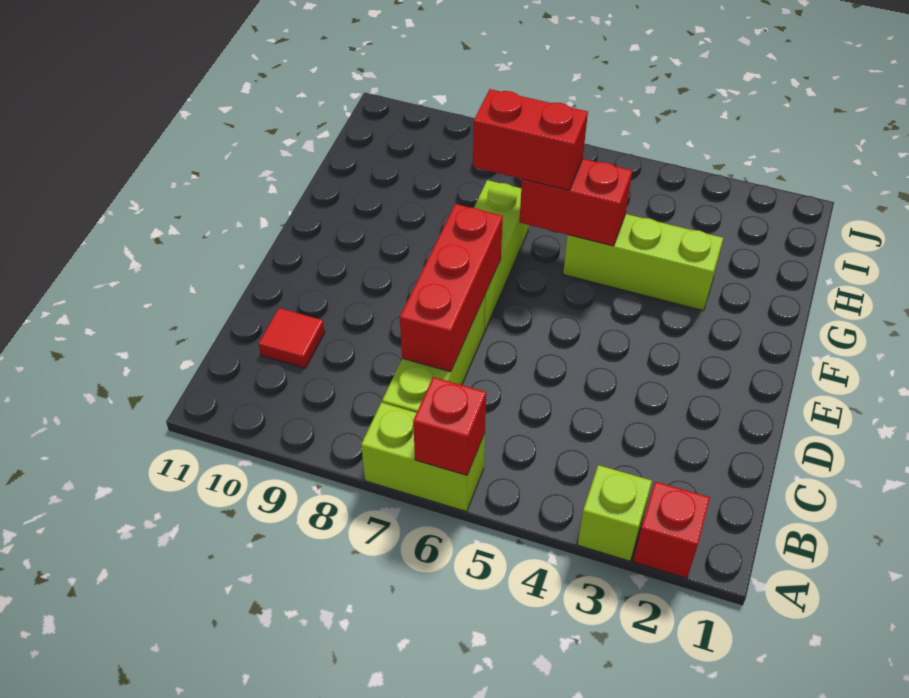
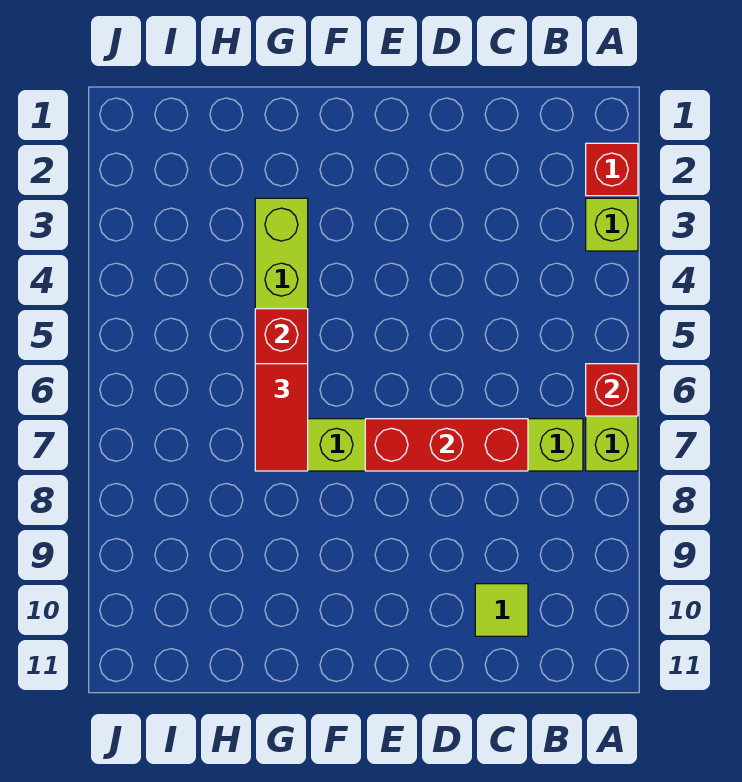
red tile C10 level 1 -> lime tile C10 level 1
red brick G6:G7 level 3 -> red tile G6:G7 level 3

